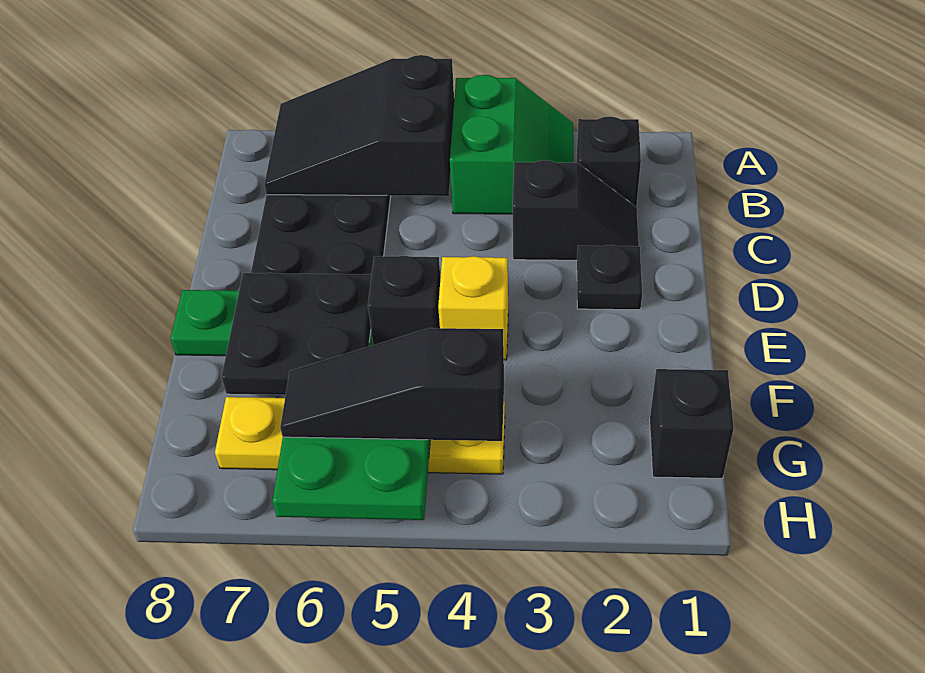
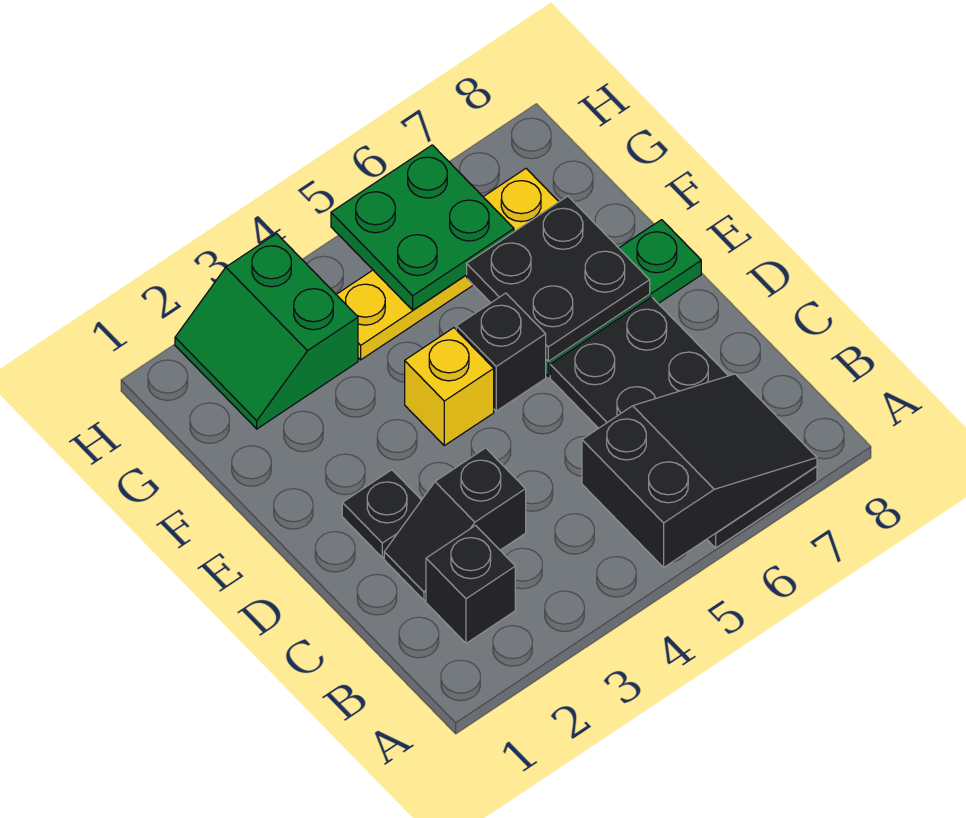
green slope A3:B4 level 1 top 4 -> green slope G2:H3 level 1 top 3
black brick G1 level 1 -> none
black slope G4:G6 level 3 top 4 -> none

